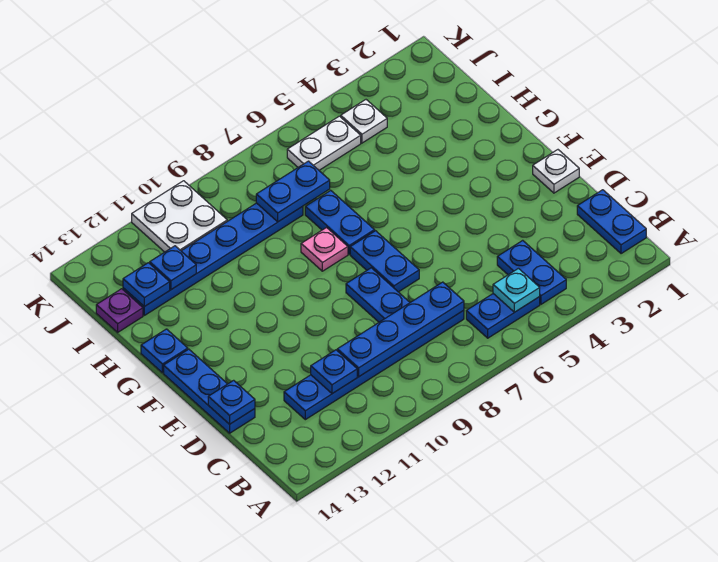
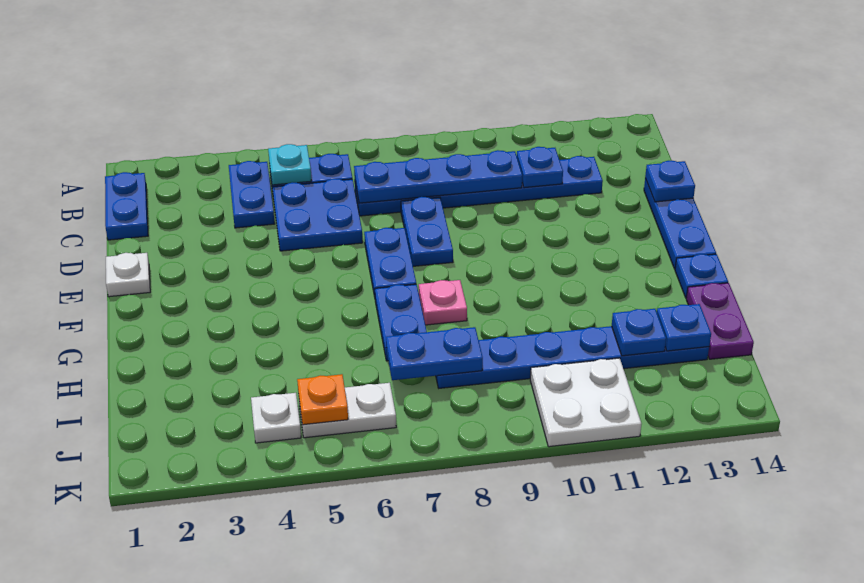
none -> blue plate C5:D6 level 1
purple plate I14 level 1 -> purple plate H14:I14 level 1
none -> orange plate J5 level 2

